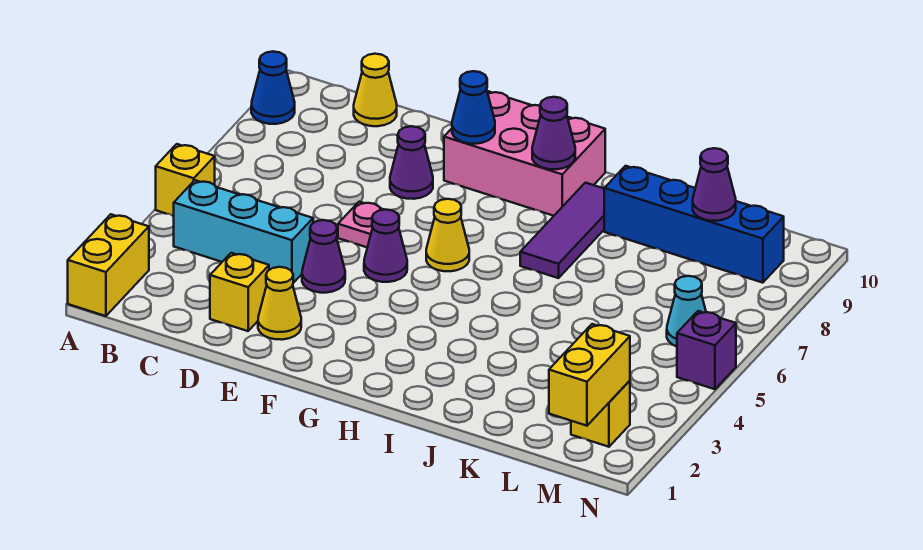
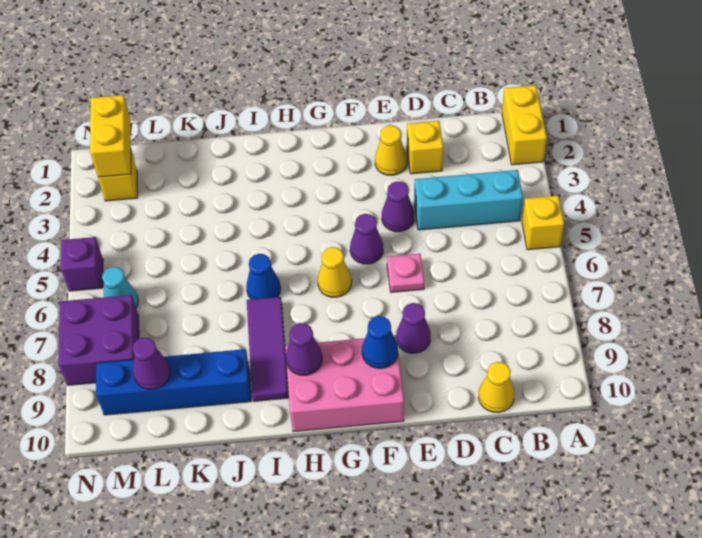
blue cone A9 level 1 -> blue cone I6 level 1
none -> purple brick M7:N8 level 1

